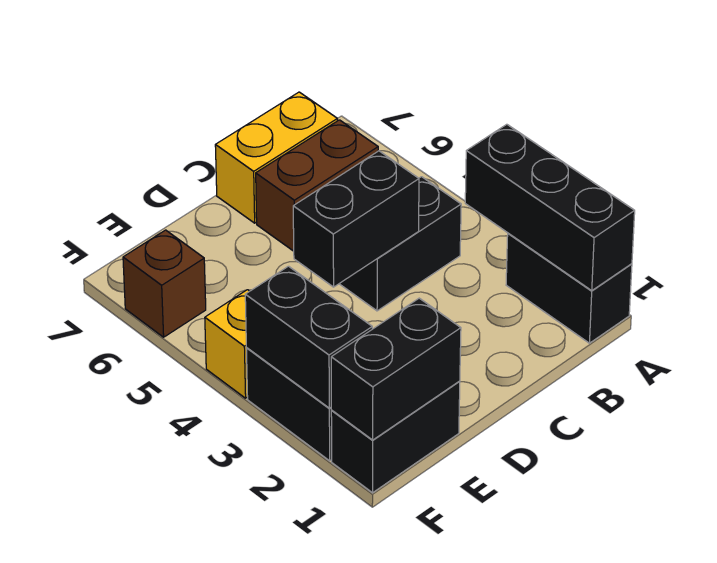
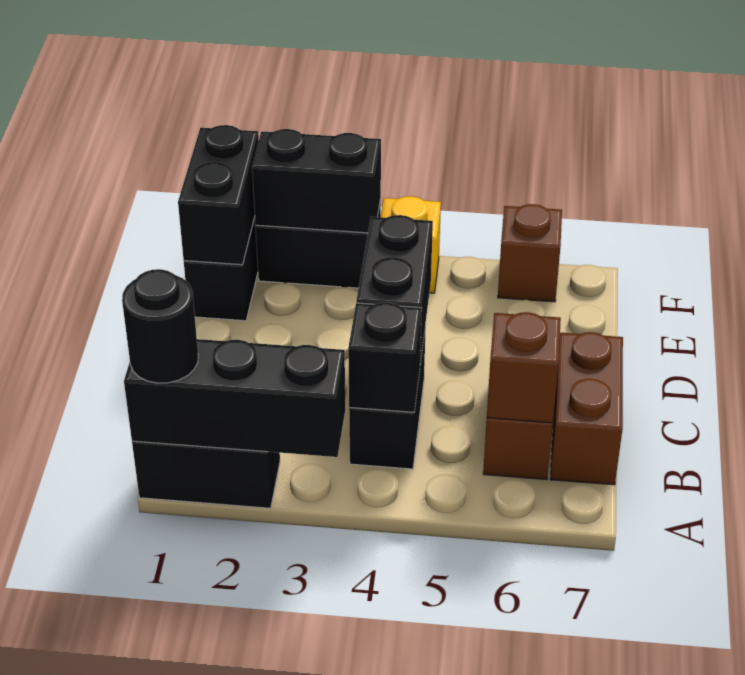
none -> black round brick A1 level 3
none -> black brick B4 level 2
none -> brown brick B6 level 2
yellow brick B7:C7 level 1 -> brown brick B7:C7 level 1

